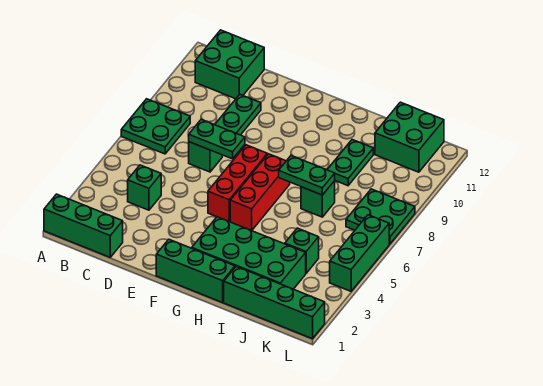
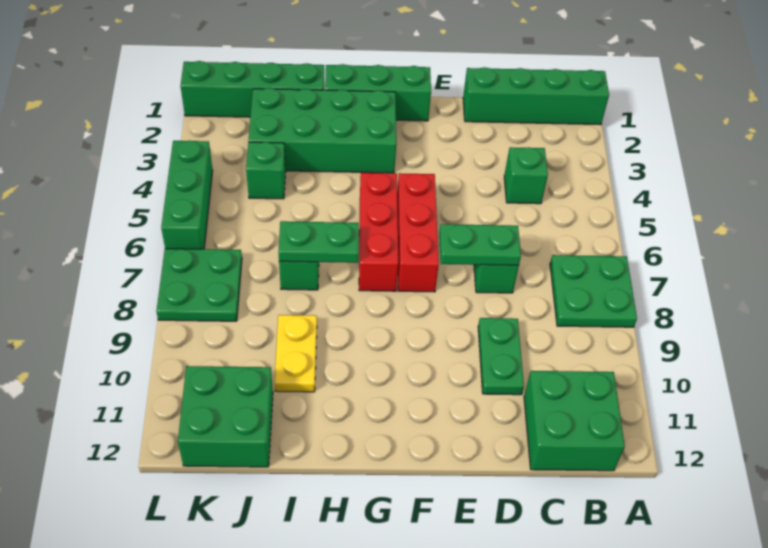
green brick A1:C1 level 1 -> green brick A1:D1 level 1
green plate I9:I10 level 1 -> yellow plate I9:I10 level 1

